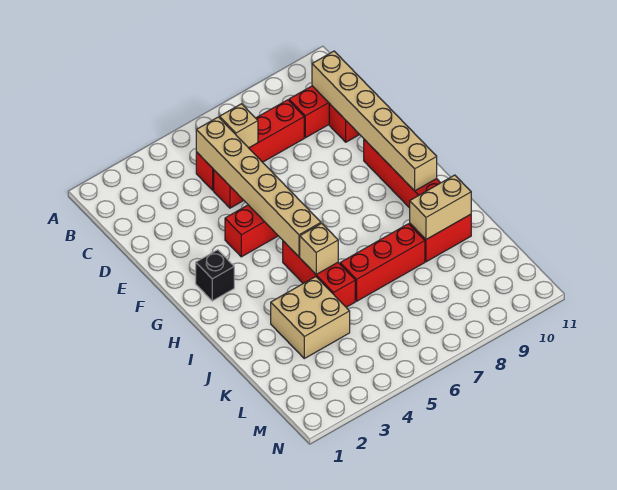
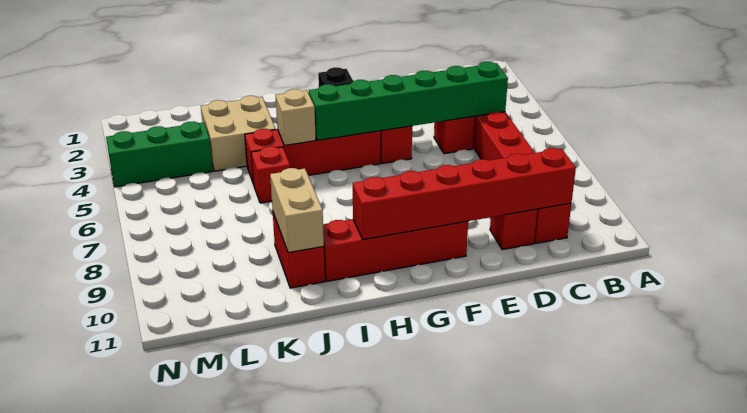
tan brick C5:H5 level 2 -> green brick C5:H5 level 2
tan brick C6 level 2 -> none
tan brick C10:H10 level 2 -> red brick C10:H10 level 2
red brick H5:J5 level 1 -> red brick G5:J5 level 1
red brick J6:J8 level 1 -> red brick J6 level 1
none -> green brick L4:N4 level 1

